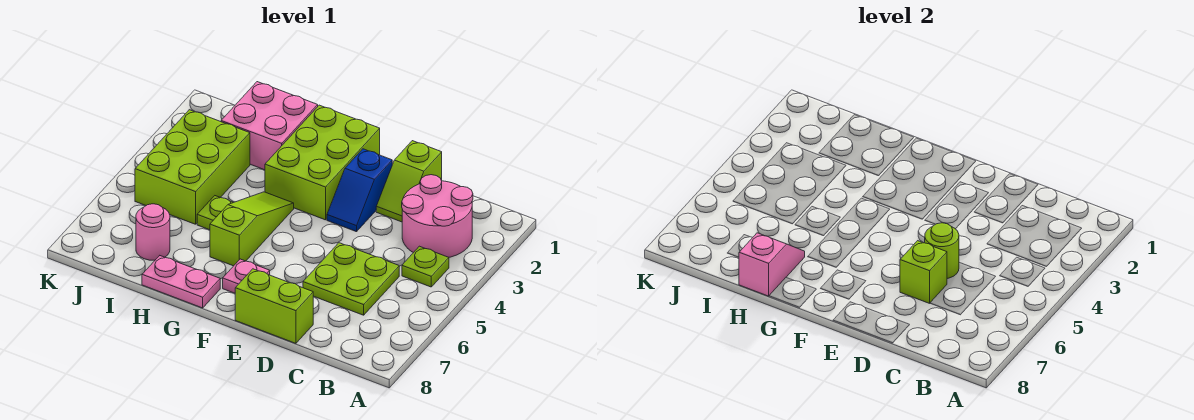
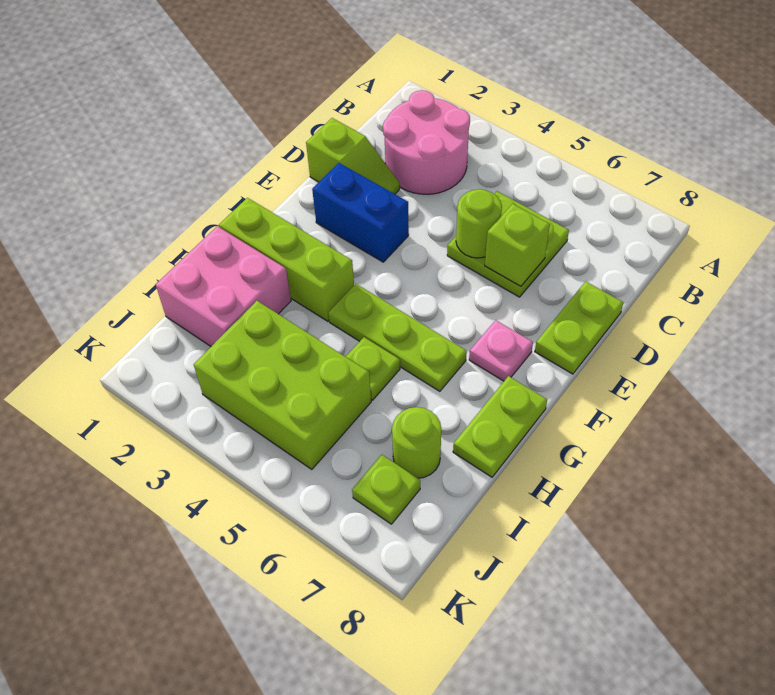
lime plate B4 level 1 -> lime plate J7 level 1
lime brick D8:E8 level 1 -> lime plate D8:E8 level 1
blue slope E2:E3 level 1 top 2 -> blue brick E2:E3 level 1
lime brick F1:G3 level 1 -> lime brick G1:G3 level 1
lime slope G4:G6 level 1 top 6 -> lime plate G4:G6 level 1
pink plate G8:H8 level 1 -> lime plate G8:H8 level 1
pink slope H7:H8 level 2 top 8 -> none
pink round brick I7 level 1 -> lime round brick I7 level 1

